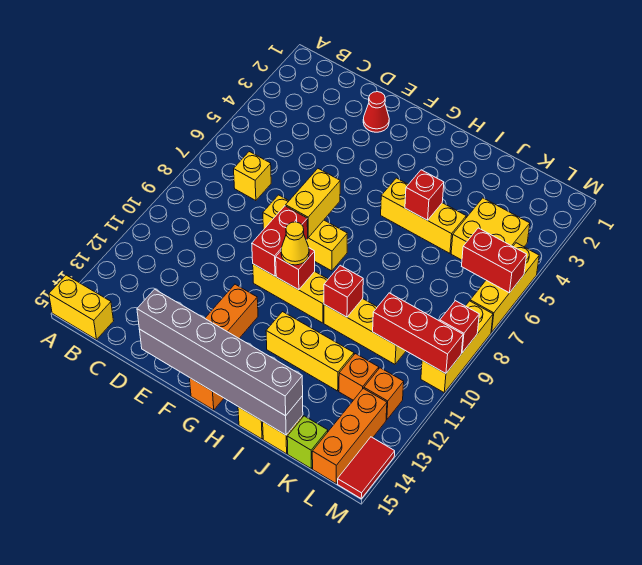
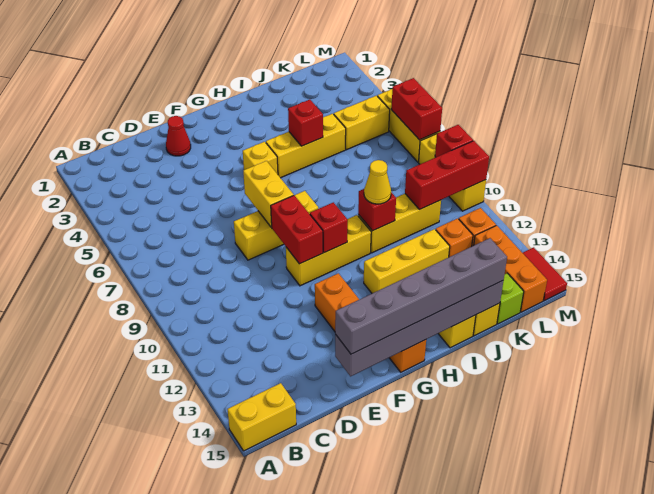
yellow brick C7 level 1 -> yellow brick G5 level 1
yellow cone G10 level 3 -> yellow cone I10 level 3
yellow brick K4:L5 level 1 -> yellow brick K5:L5 level 1
red brick L6:M6 level 2 -> red brick M6:M7 level 2

